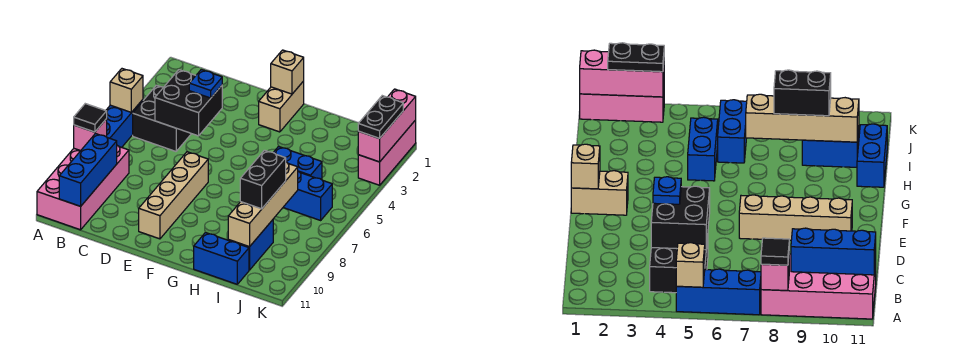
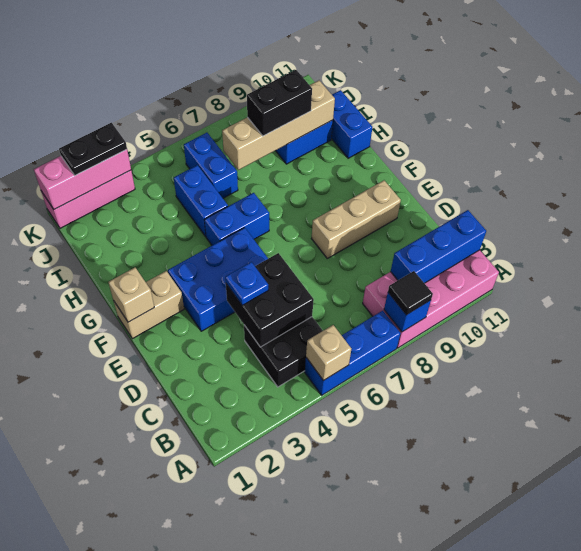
pink brick A8 level 2 -> blue brick A8 level 2
none -> blue brick E3:F5 level 1
tan brick E7:E10 level 1 -> tan brick E8:E10 level 1
none -> blue brick G5:G6 level 1

